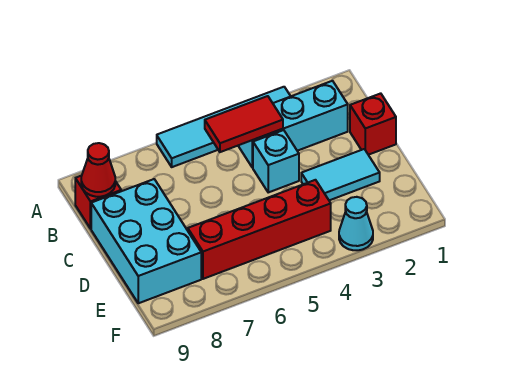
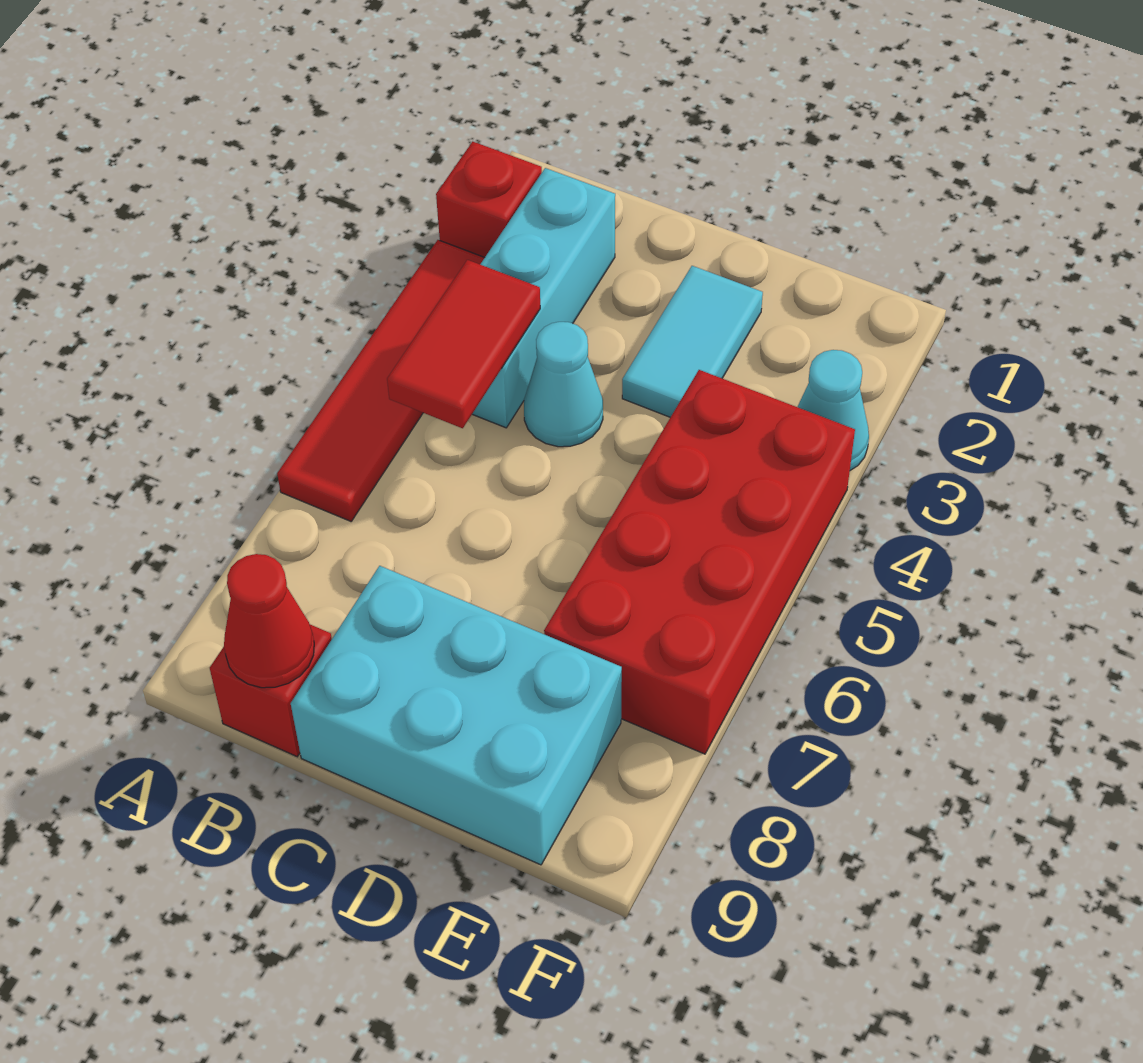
cyan tile A3:A6 level 1 -> red tile A3:A6 level 1
red brick C1 level 1 -> red brick A2 level 1
cyan brick C4 level 1 -> cyan cone C4 level 1
red brick E4:E7 level 1 -> red brick E4:F7 level 1

